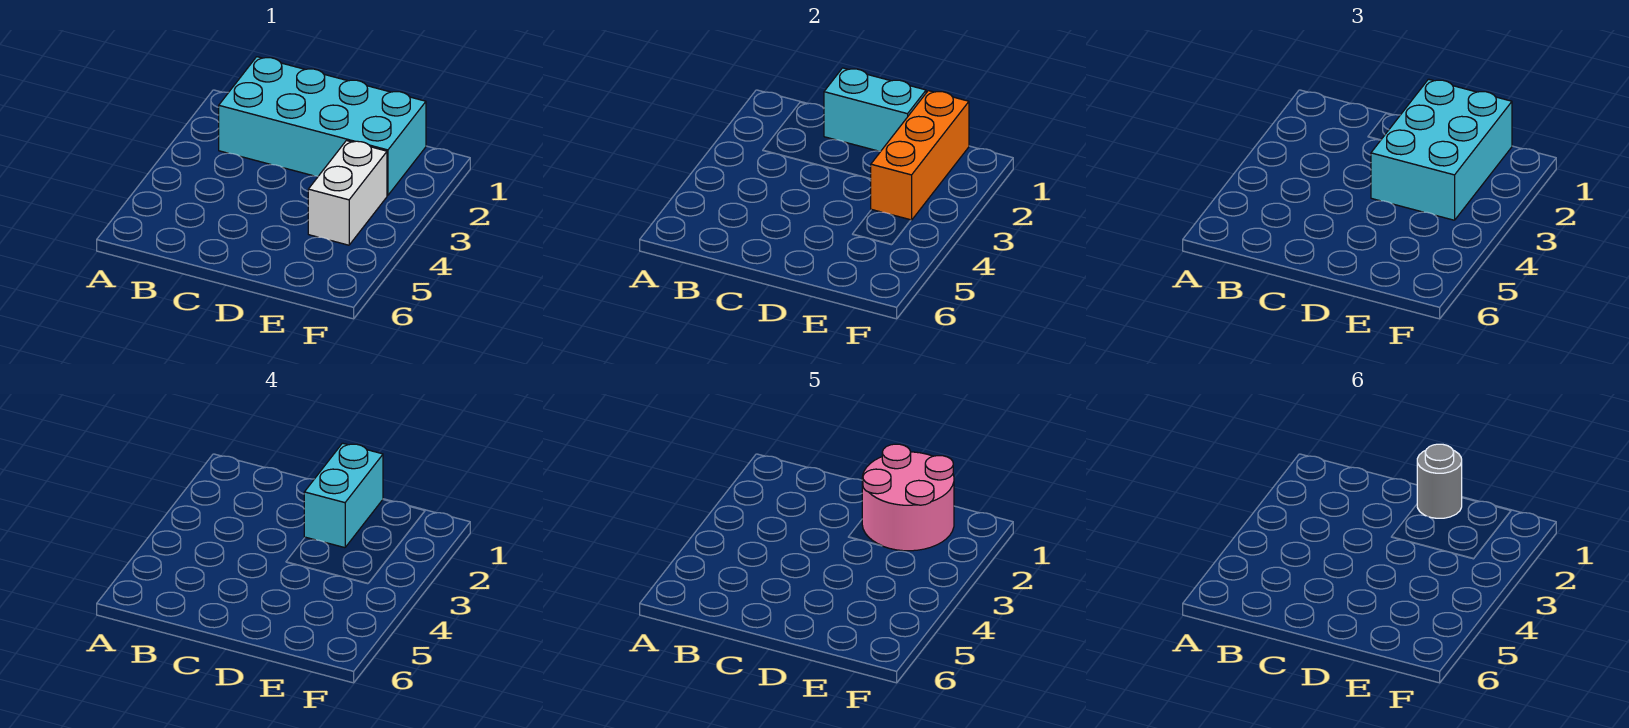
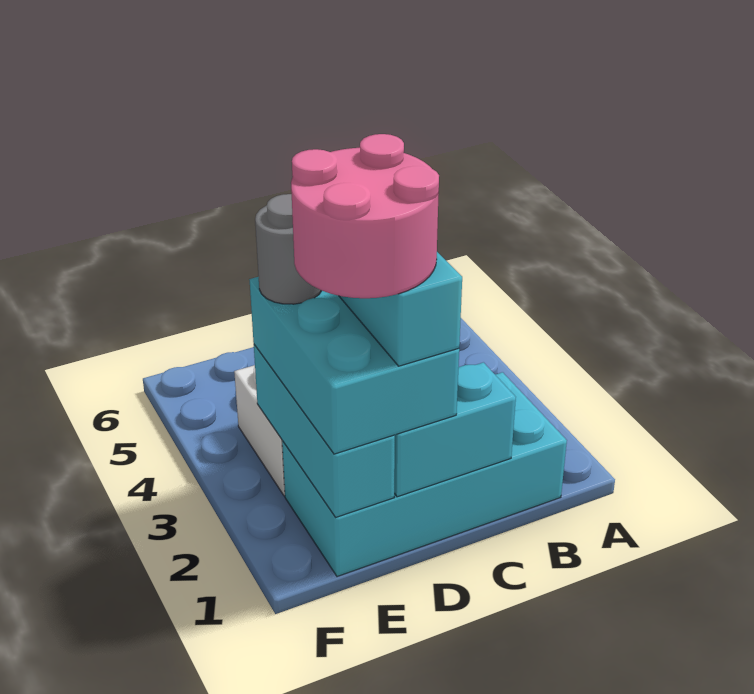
grey round brick D1 level 6 -> grey round brick E3 level 4
orange brick E1:E3 level 2 -> cyan brick E1:E3 level 2

